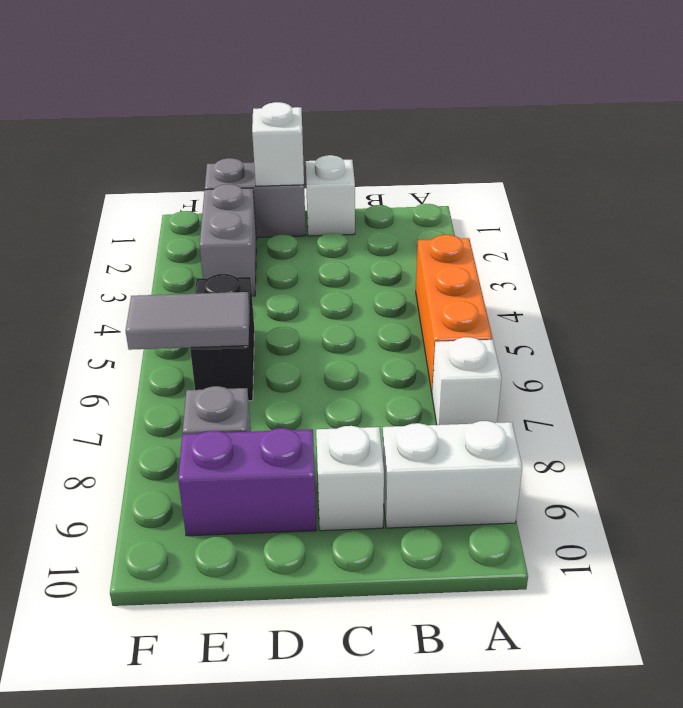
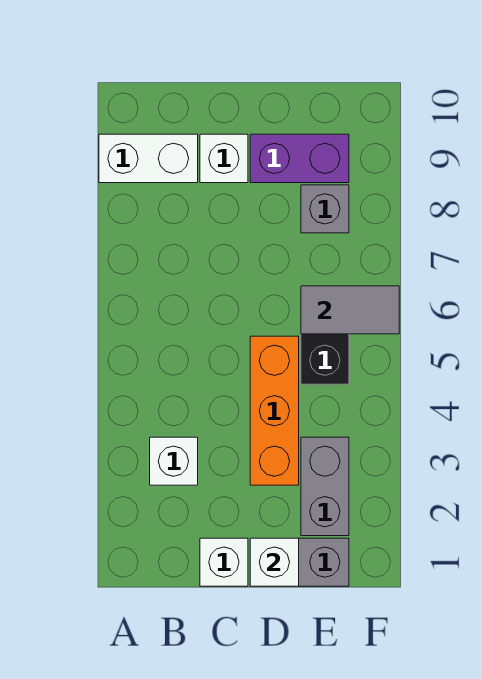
orange brick A4:A6 level 1 -> orange brick D3:D5 level 1
white brick A7 level 1 -> white brick B3 level 1

